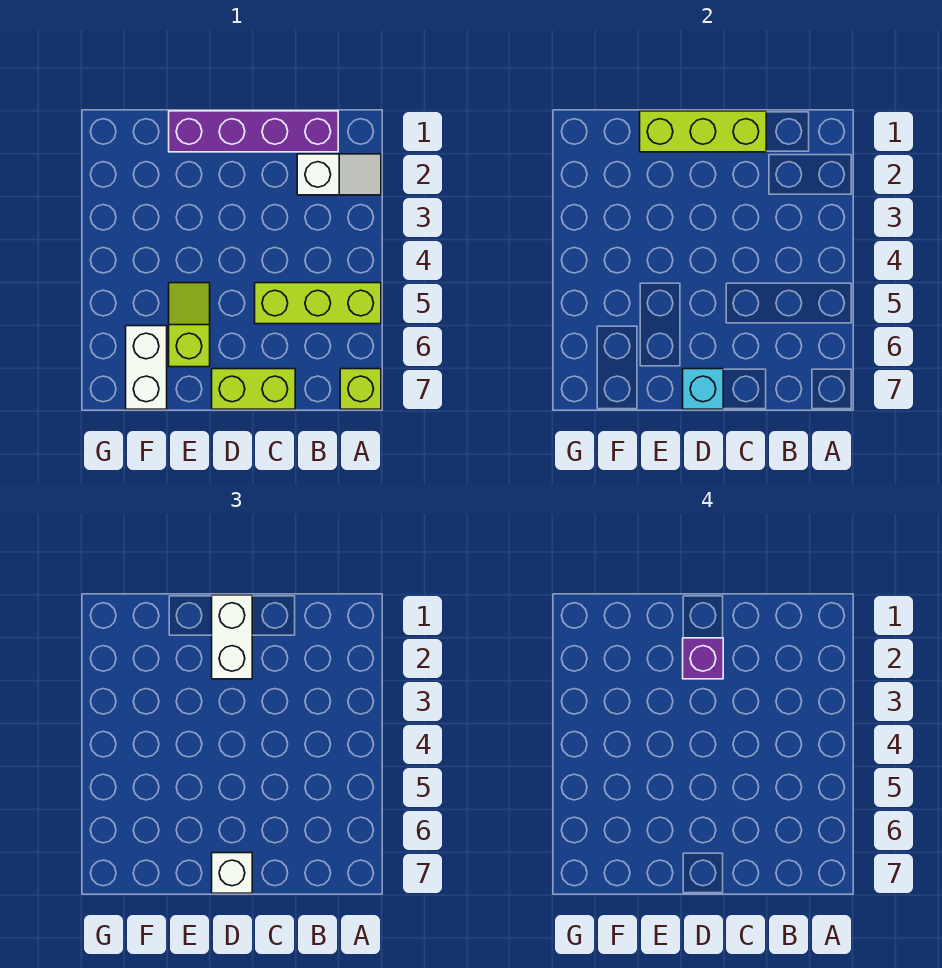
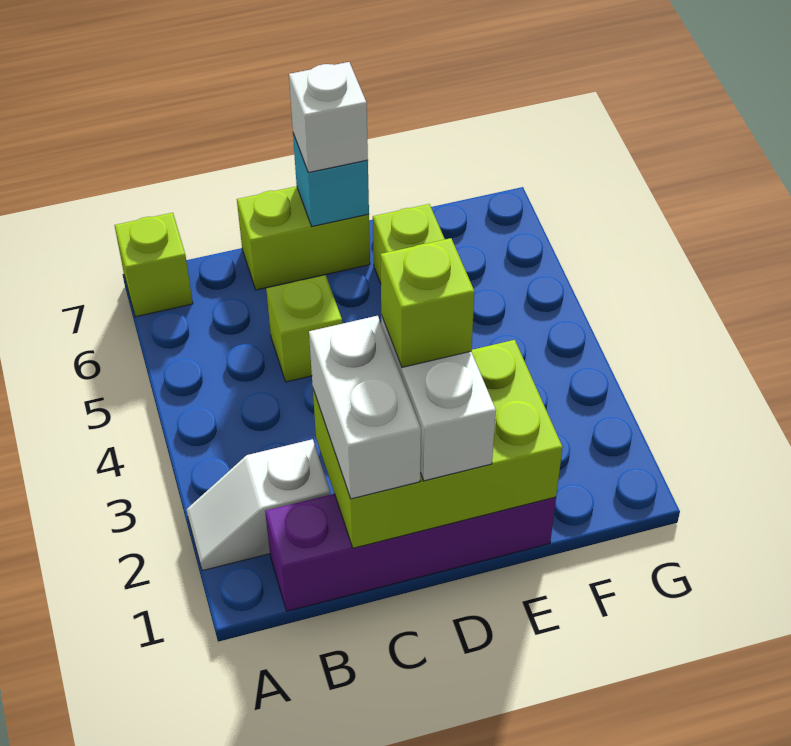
lime brick A5:C5 level 1 -> lime brick C5 level 1
lime brick C1:E1 level 2 -> lime brick C1:E2 level 2
purple brick D2 level 4 -> lime brick D2 level 4
white brick F6:F7 level 1 -> white brick C1:C2 level 3

